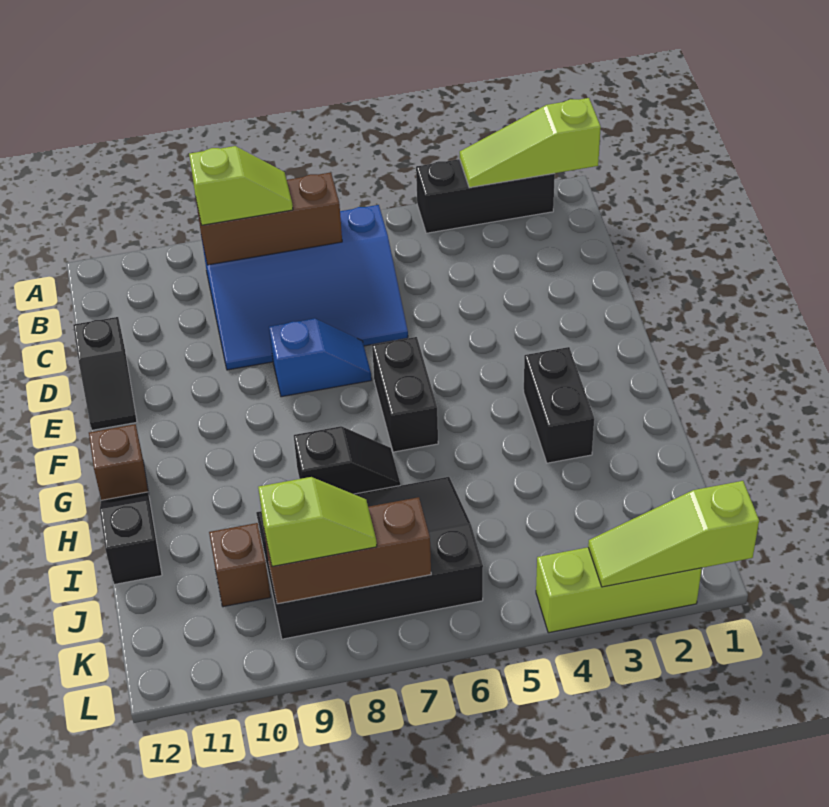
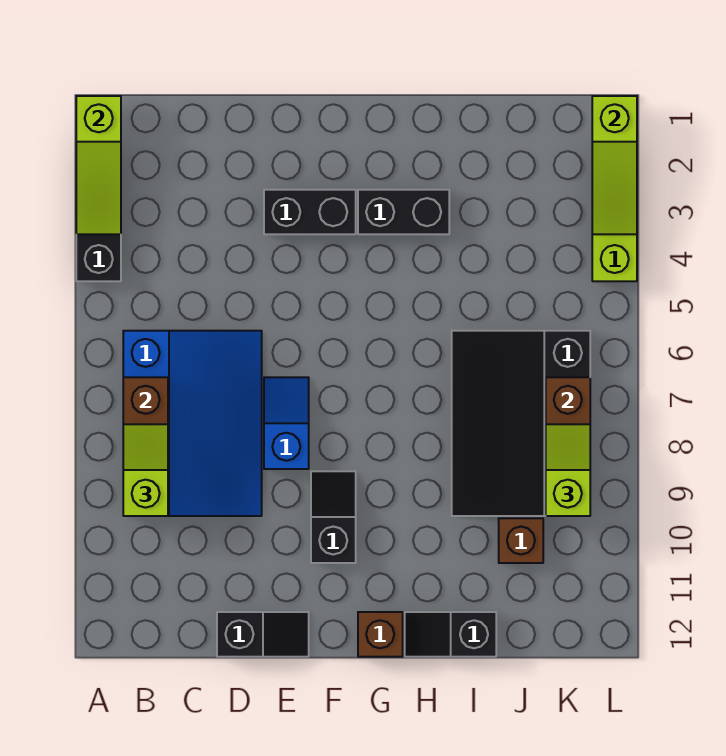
black brick F6:G6 level 1 -> black brick E3:F3 level 1
black slope H7:H8 level 1 top 8 -> black slope F9:F10 level 1 top 10

